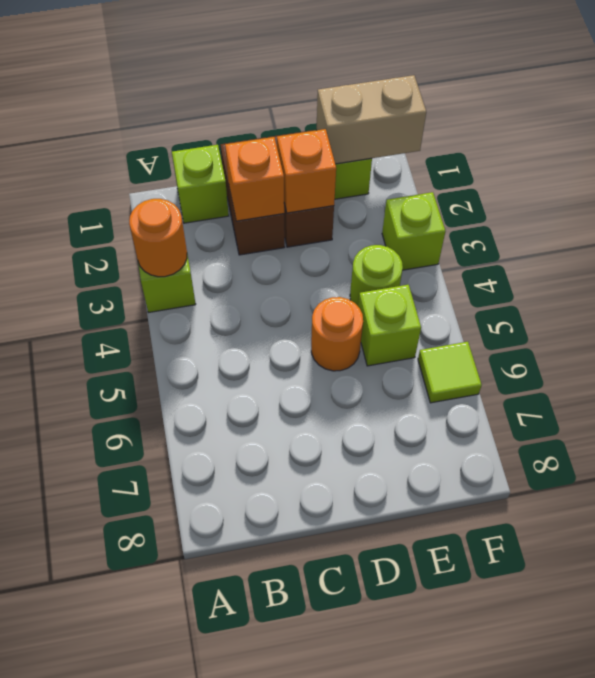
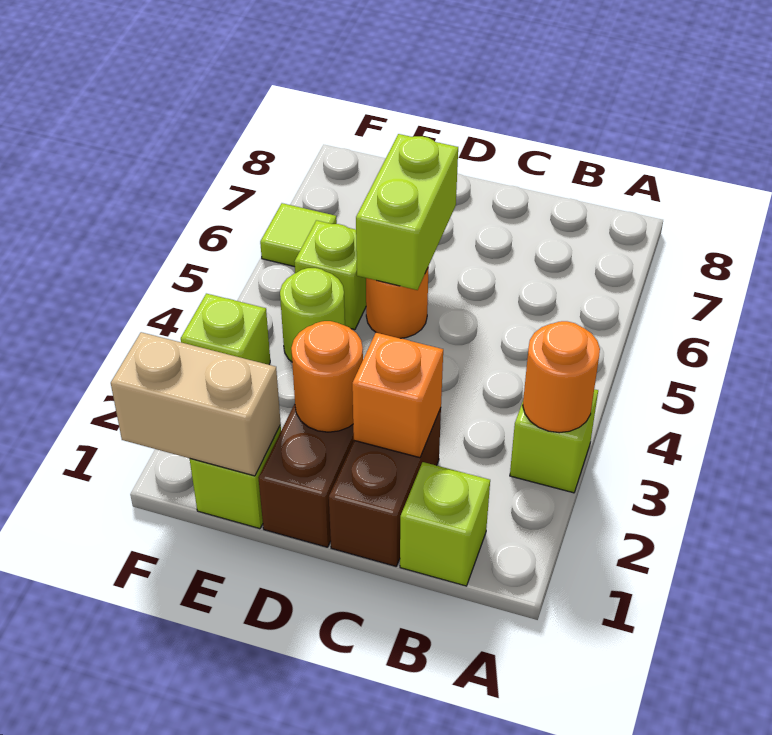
orange brick D2 level 2 -> orange round brick D2 level 2
none -> lime brick D5:D6 level 2

